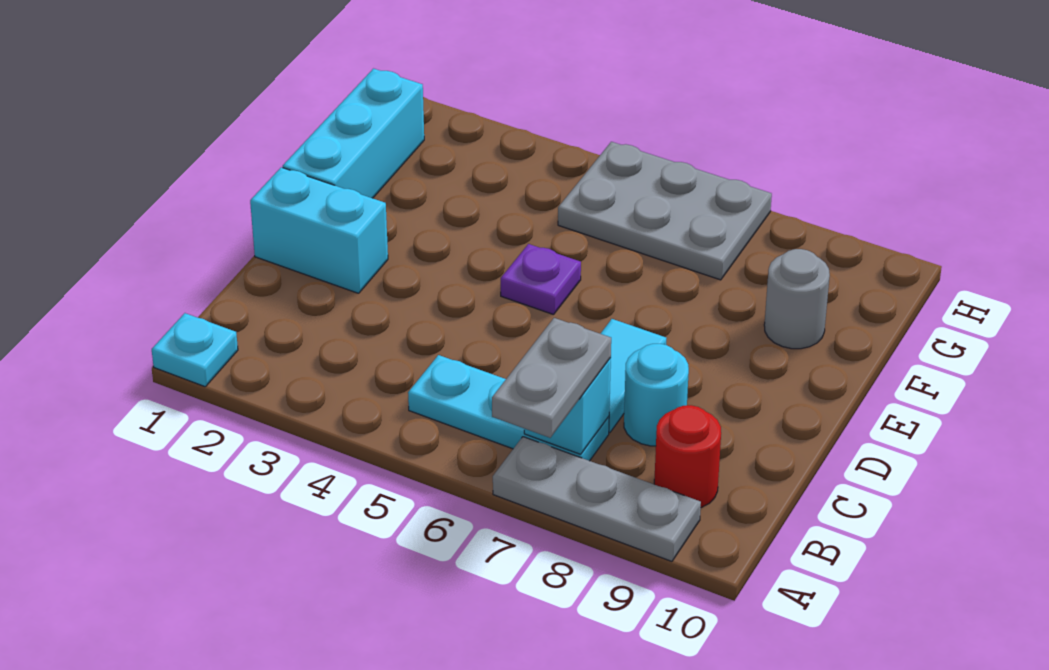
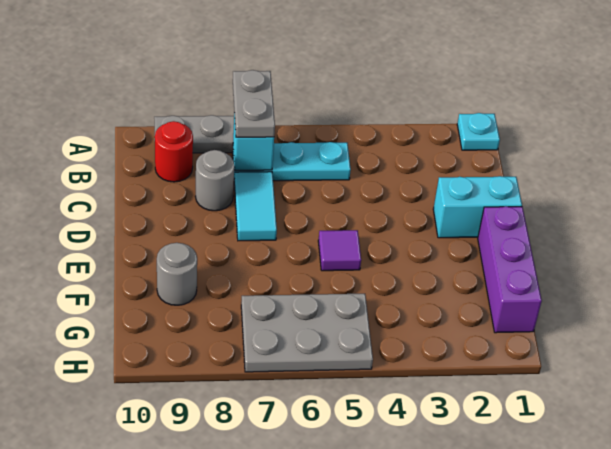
cyan round brick C8 level 1 -> grey round brick C8 level 1
cyan brick E1:G1 level 1 -> purple brick E1:G1 level 1
purple plate E5 level 1 -> purple tile E5 level 1

